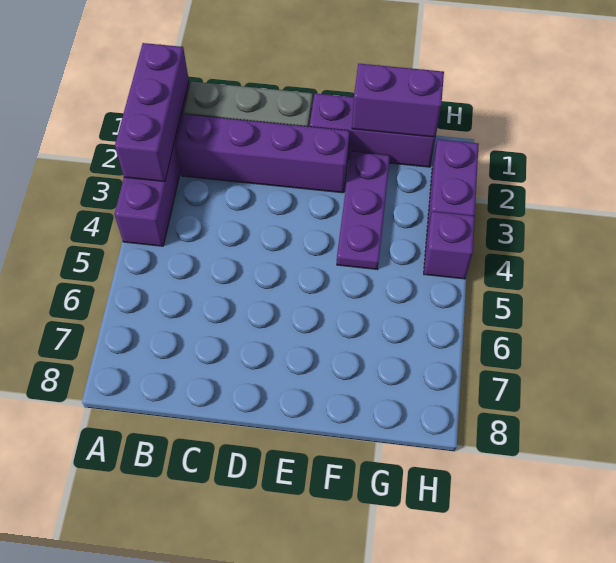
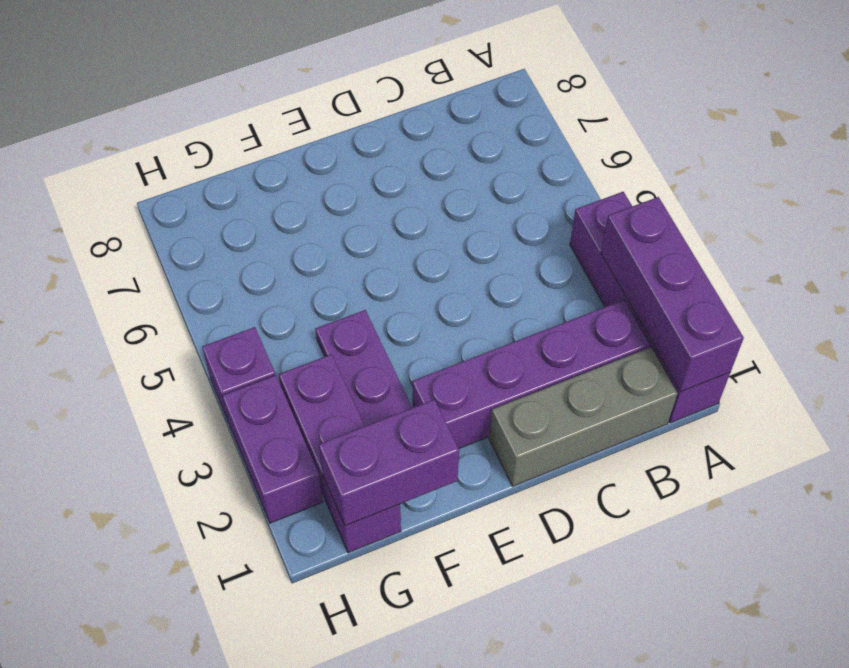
purple brick E1:G1 level 1 -> purple brick G1:G3 level 1

